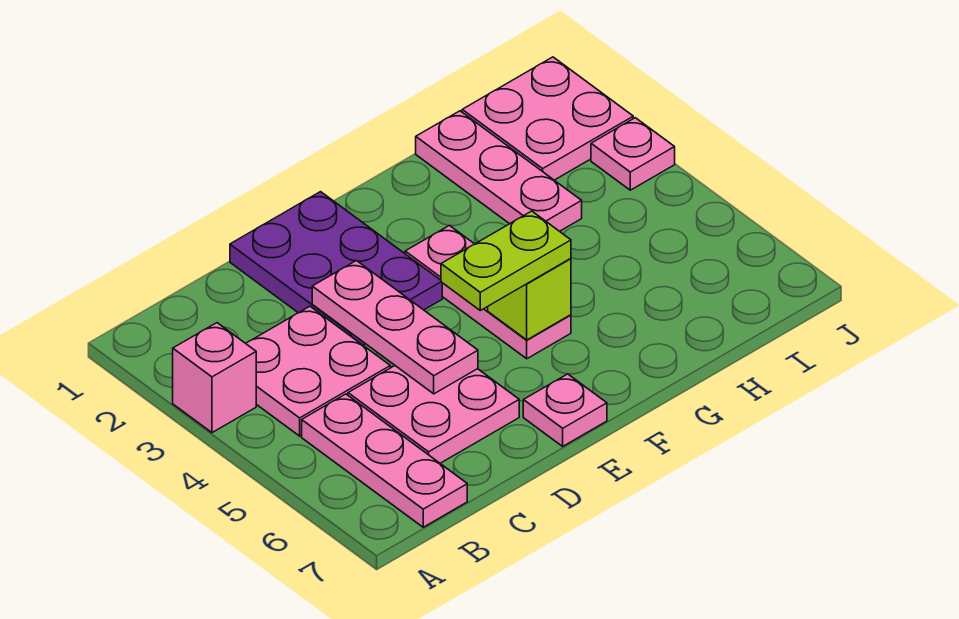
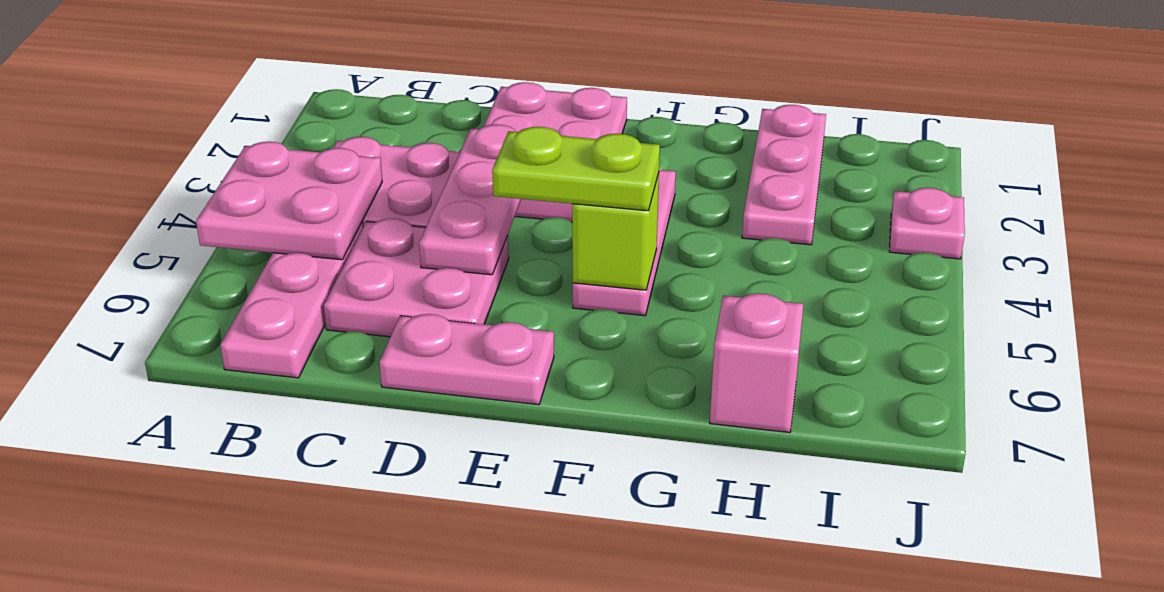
pink brick A3 level 1 -> pink brick H7 level 1
purple plate D1:E3 level 1 -> pink plate D1:E3 level 1
pink plate E7 level 1 -> pink plate D7:E7 level 1
pink plate I1:J2 level 1 -> pink plate A4:B5 level 2

